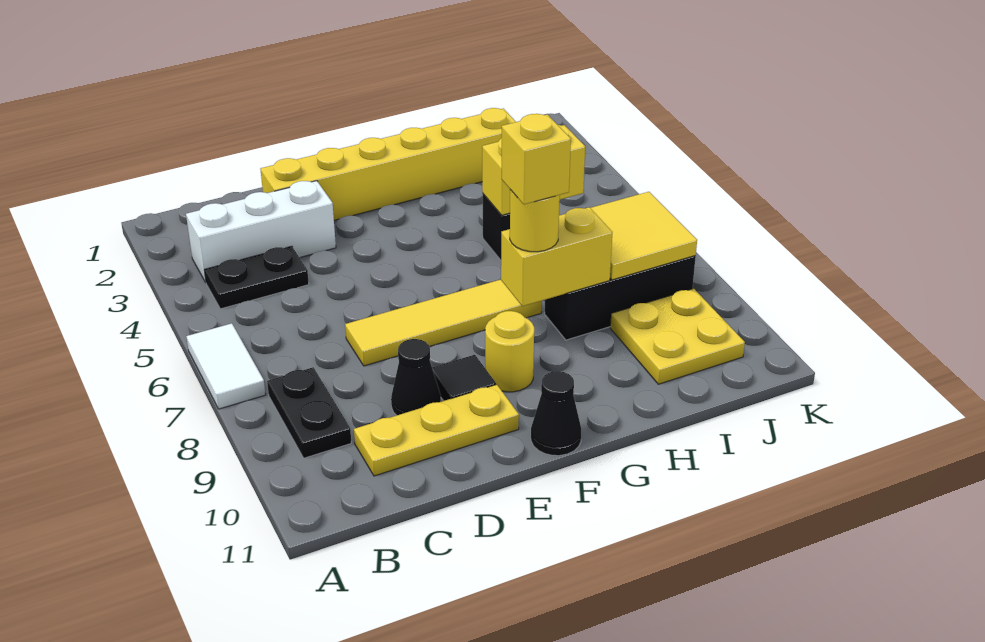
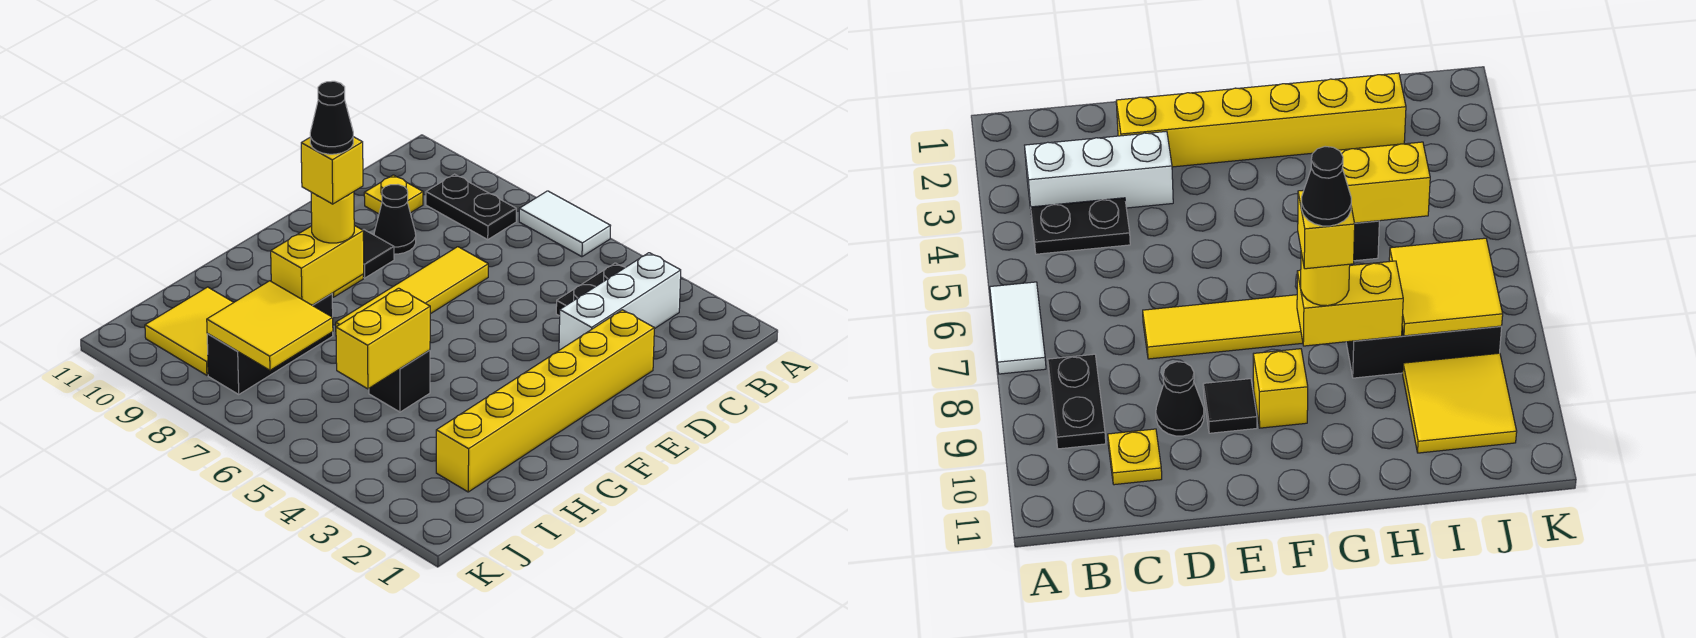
yellow plate C10:E10 level 1 -> yellow plate C10 level 1
yellow round brick F9 level 1 -> yellow brick F9 level 1
black cone F11 level 1 -> black cone G8 level 5
yellow plate I9:J10 level 1 -> yellow tile I9:J10 level 1

